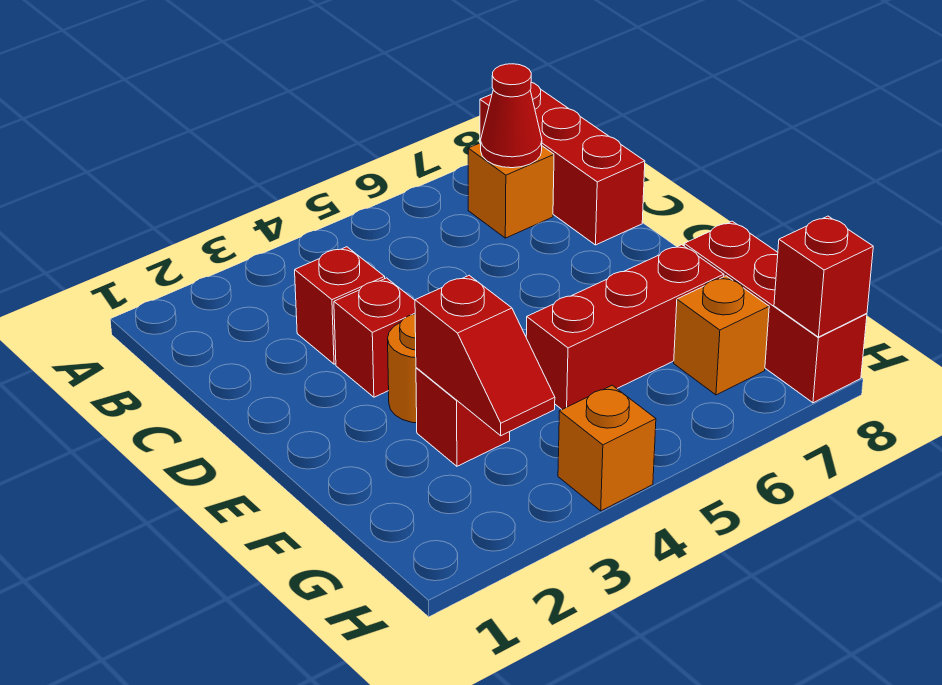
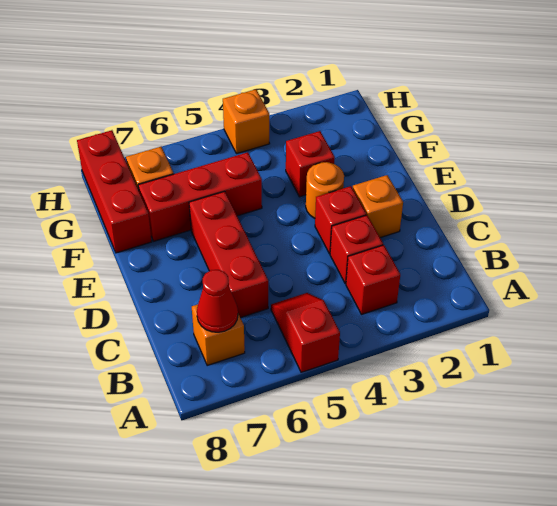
red brick A8:C8 level 1 -> red brick C6:E6 level 1
none -> orange brick D2 level 1
red slope F3:G3 level 2 top F -> red slope A5:B5 level 1 top A
red brick H8 level 2 -> red brick B3 level 1

